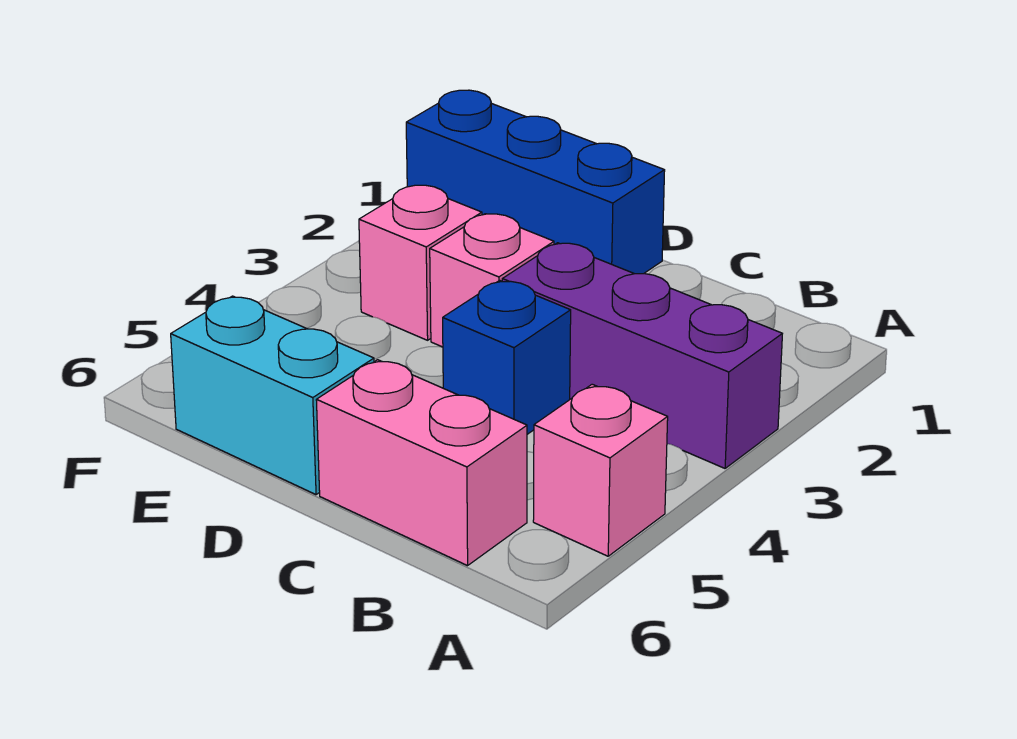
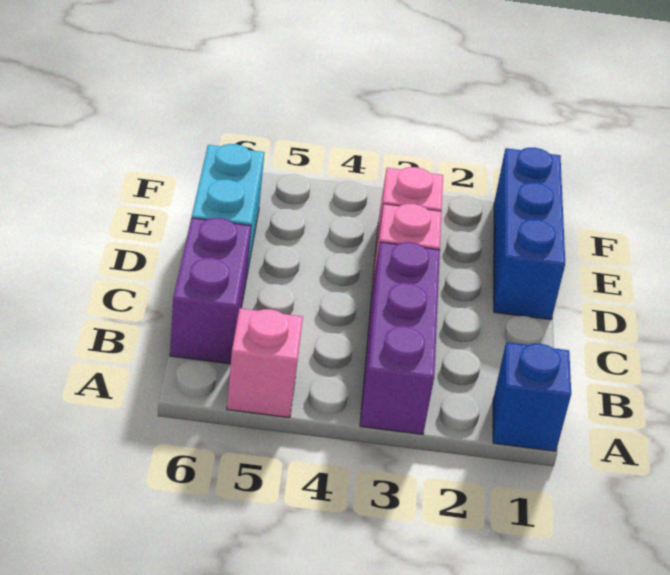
pink brick B6:C6 level 1 -> purple brick B6:C6 level 1
blue brick C4 level 1 -> blue brick A1 level 1

